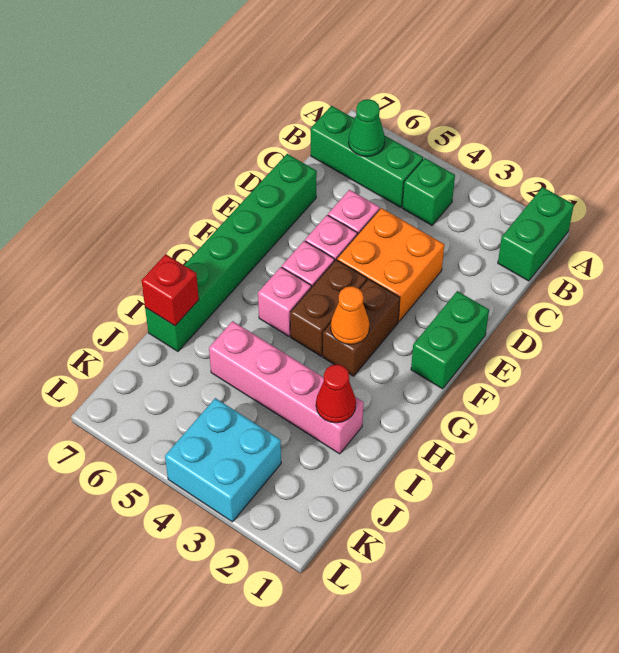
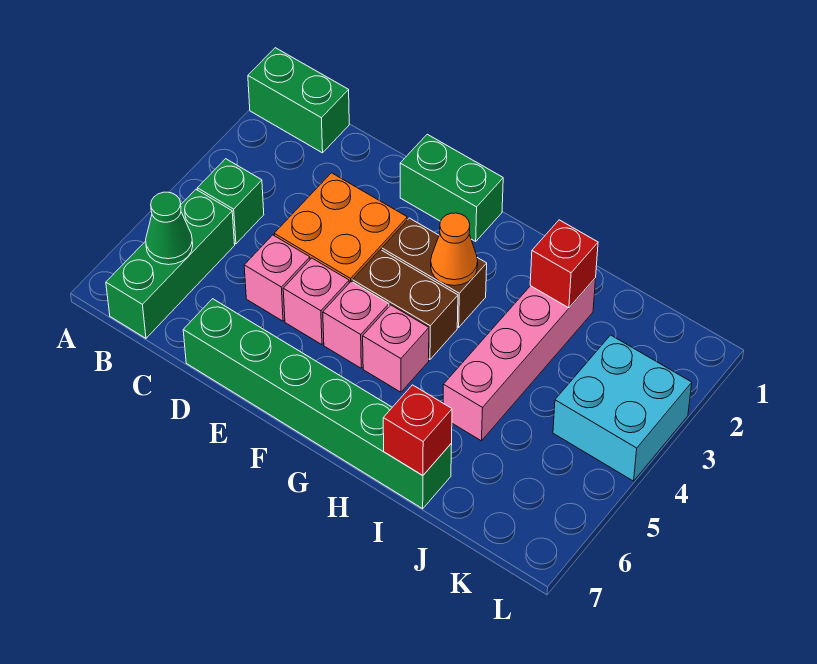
red cone I2 level 2 -> red brick I2 level 2

